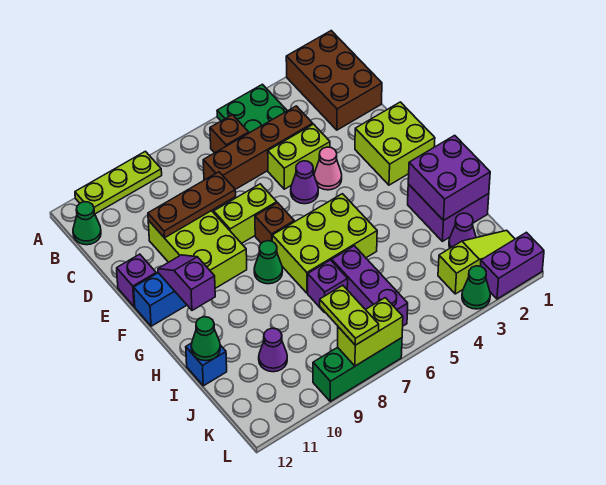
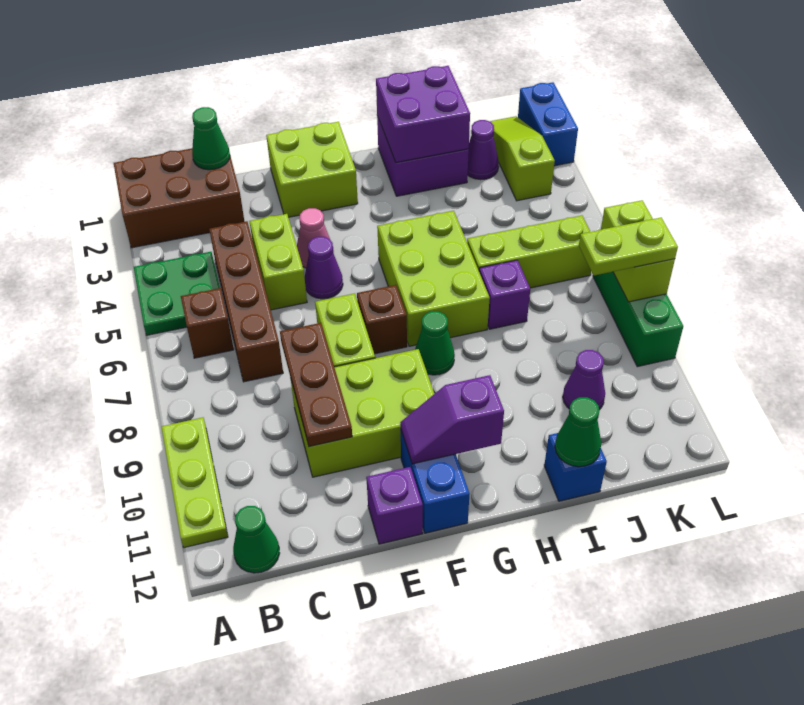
purple brick I6:K6 level 1 -> lime brick I6:K6 level 1
purple brick L1:L2 level 1 -> blue brick L1:L2 level 1
green cone L3 level 1 -> green cone C1 level 2

